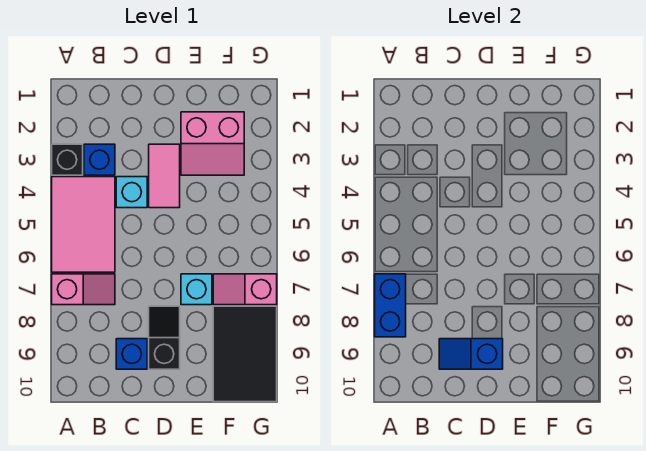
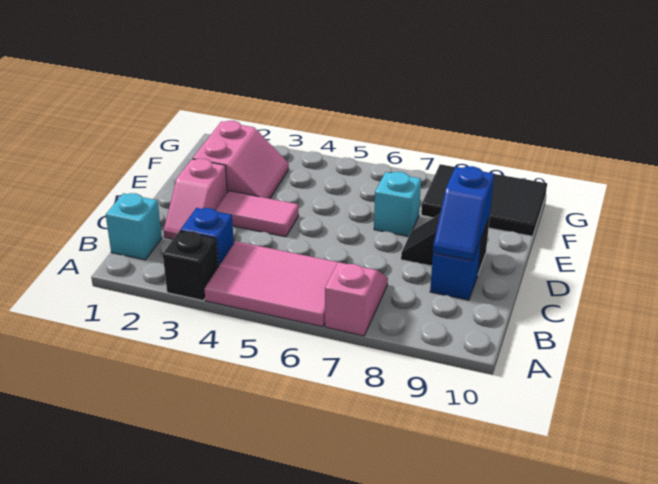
blue brick A7:A8 level 2 -> none
cyan brick C4 level 1 -> cyan brick B1 level 1
pink slope F7:G7 level 1 top G -> pink slope C2:D2 level 1 top D

